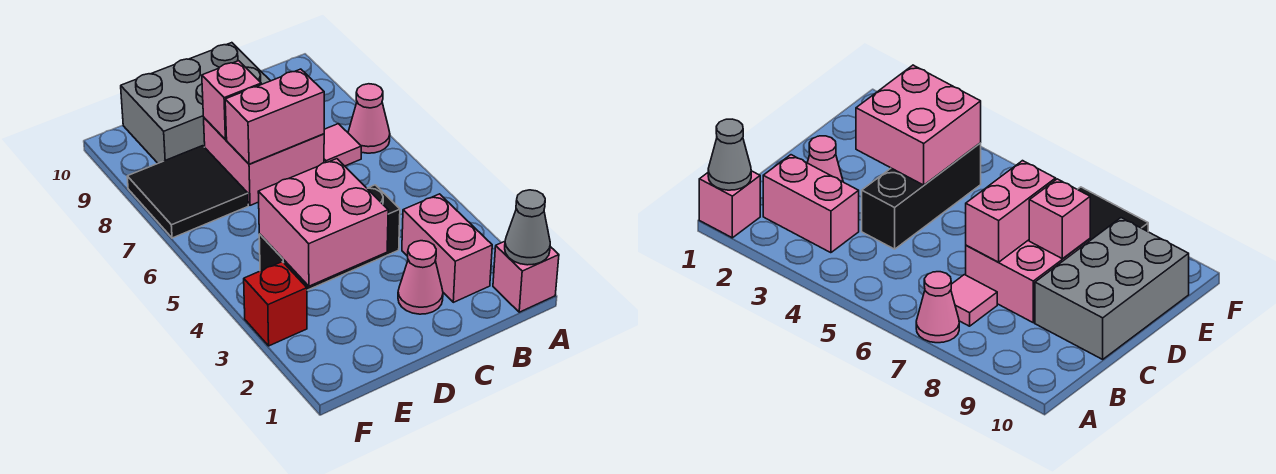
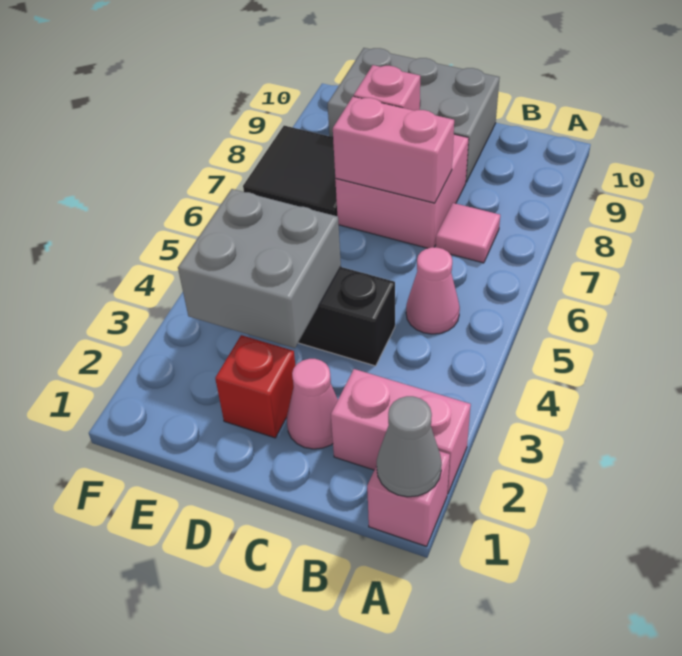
pink cone A7 level 1 -> pink cone B5 level 1
pink brick B2:B3 level 1 -> pink brick A2:B2 level 1
pink brick D3:E4 level 2 -> grey brick D3:E4 level 2
red brick F3 level 1 -> red brick D2 level 1

